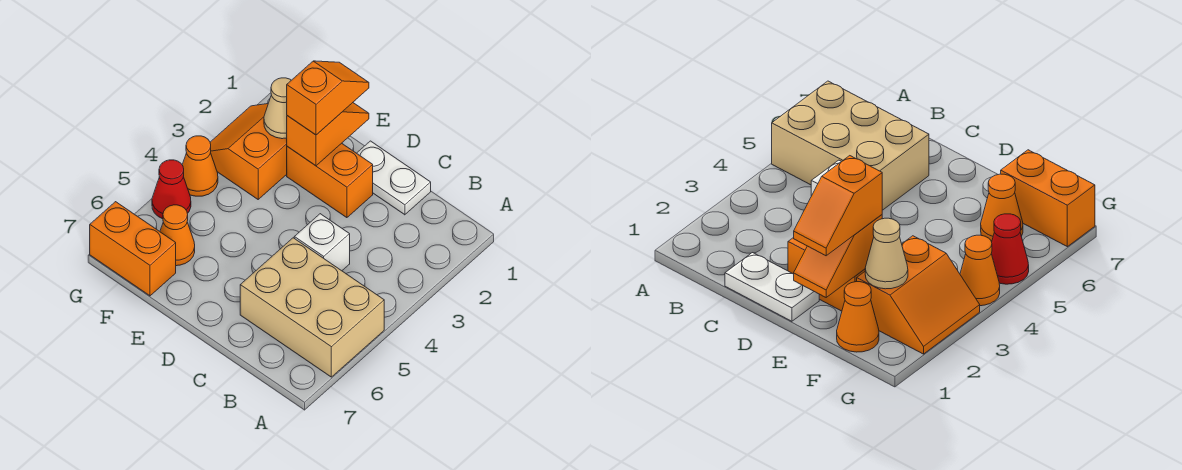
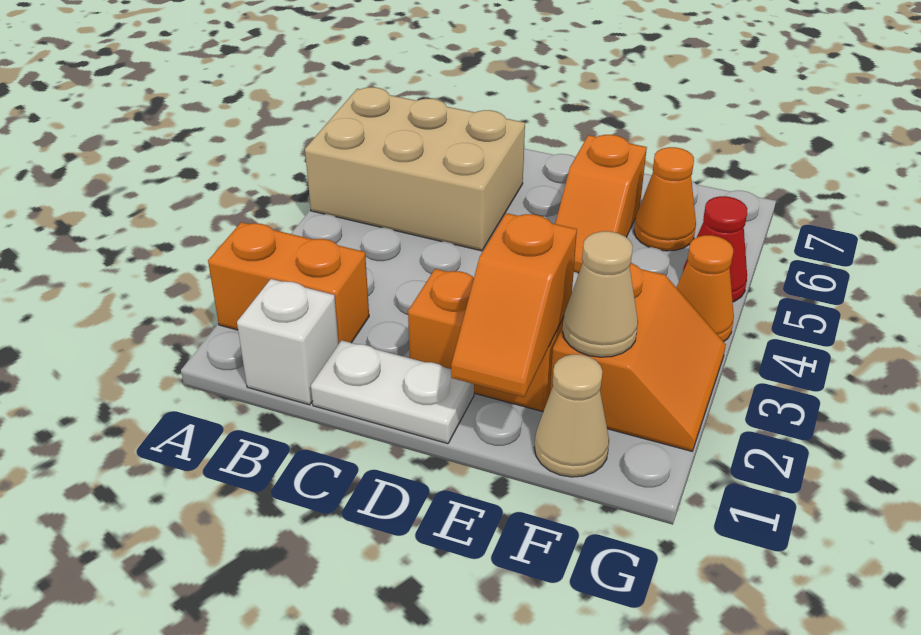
white brick C4 level 1 -> white brick B1 level 1
orange slope E1:E2 level 3 top 2 -> orange slope E5:E6 level 1 top 6
orange cone F1 level 1 -> tan cone F1 level 1
orange brick F7:G7 level 1 -> orange brick A2:B2 level 1

